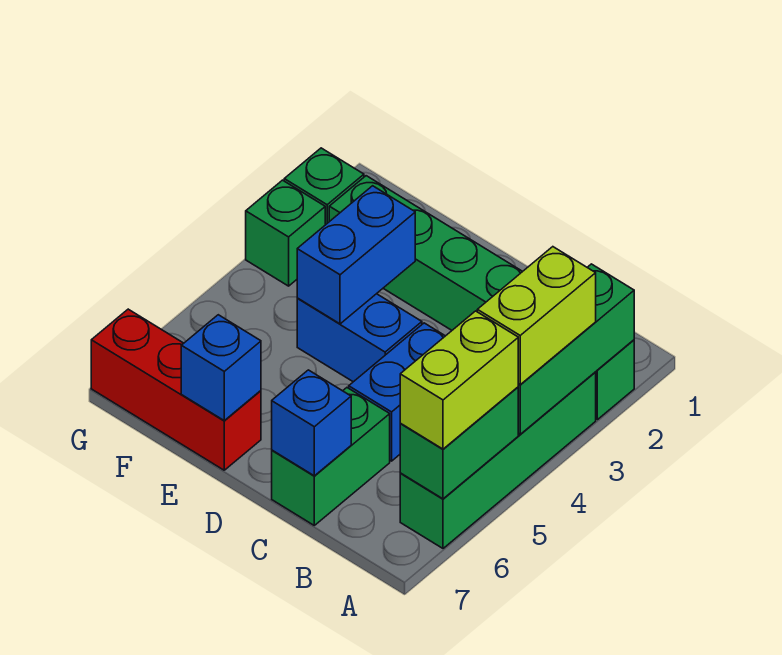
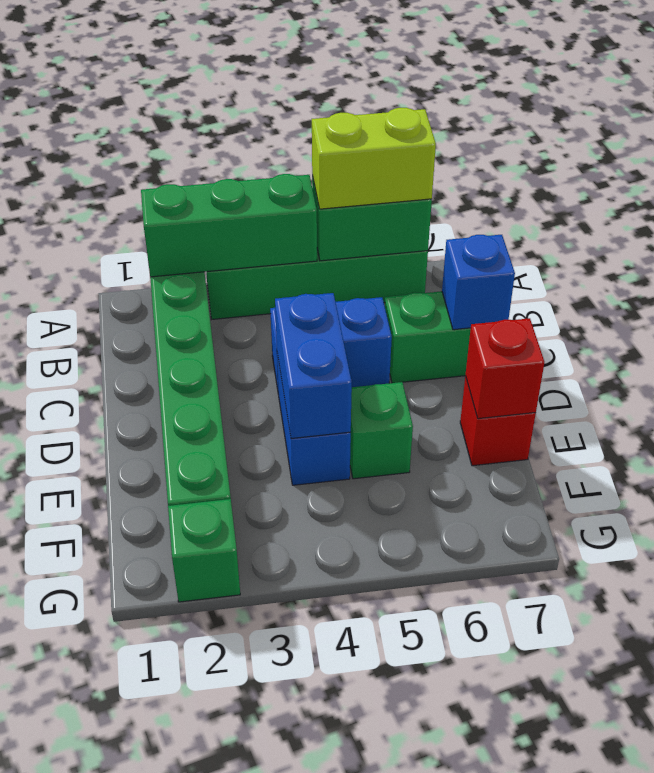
lime brick A3:A4 level 3 -> none
blue brick E3:E4 level 2 -> blue brick D4:E4 level 2
red brick E7:G7 level 1 -> red brick E7 level 1
blue brick E7 level 2 -> red brick E7 level 2
green brick G3 level 1 -> green brick E5 level 1

